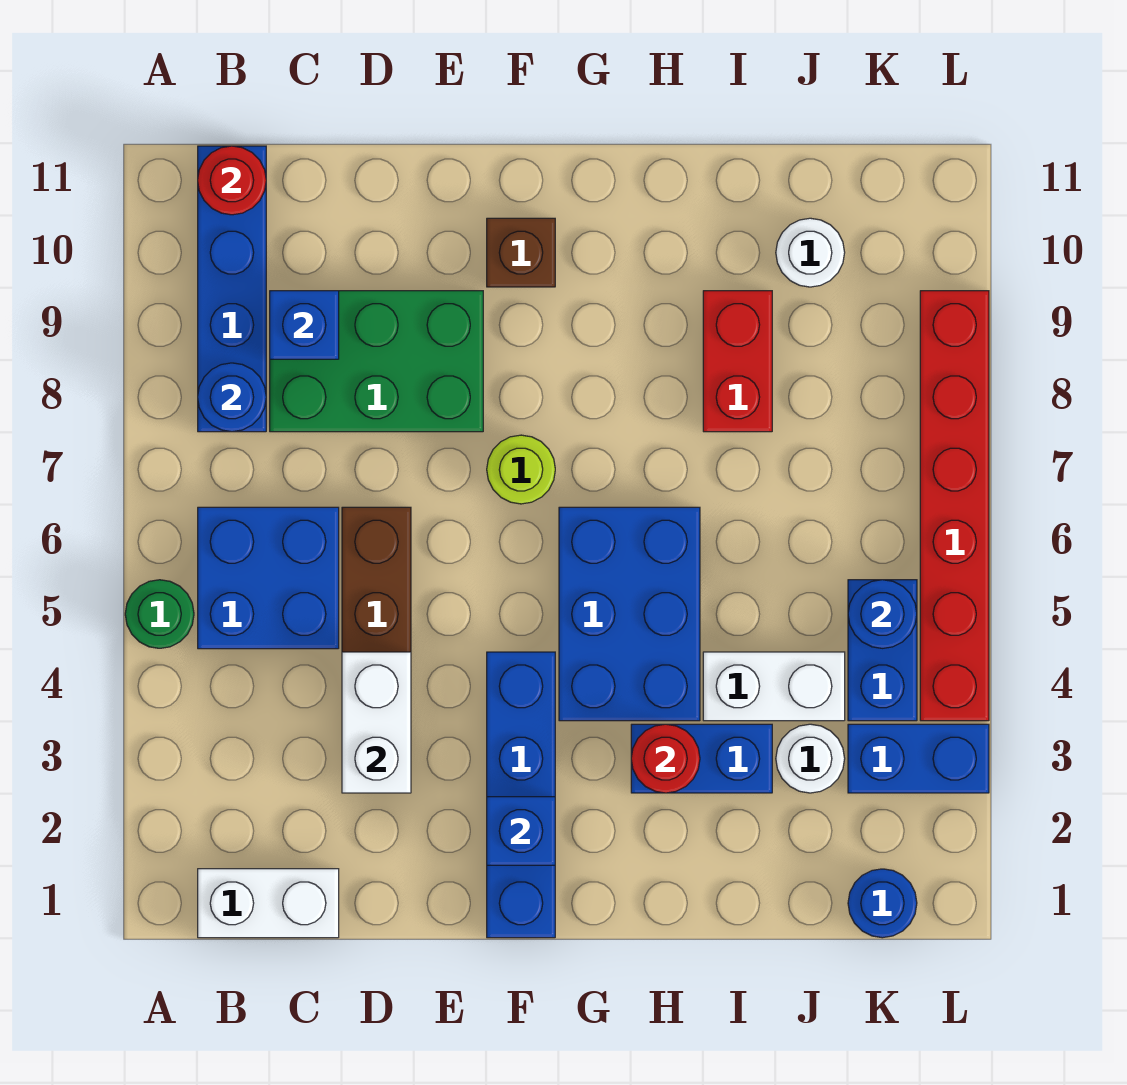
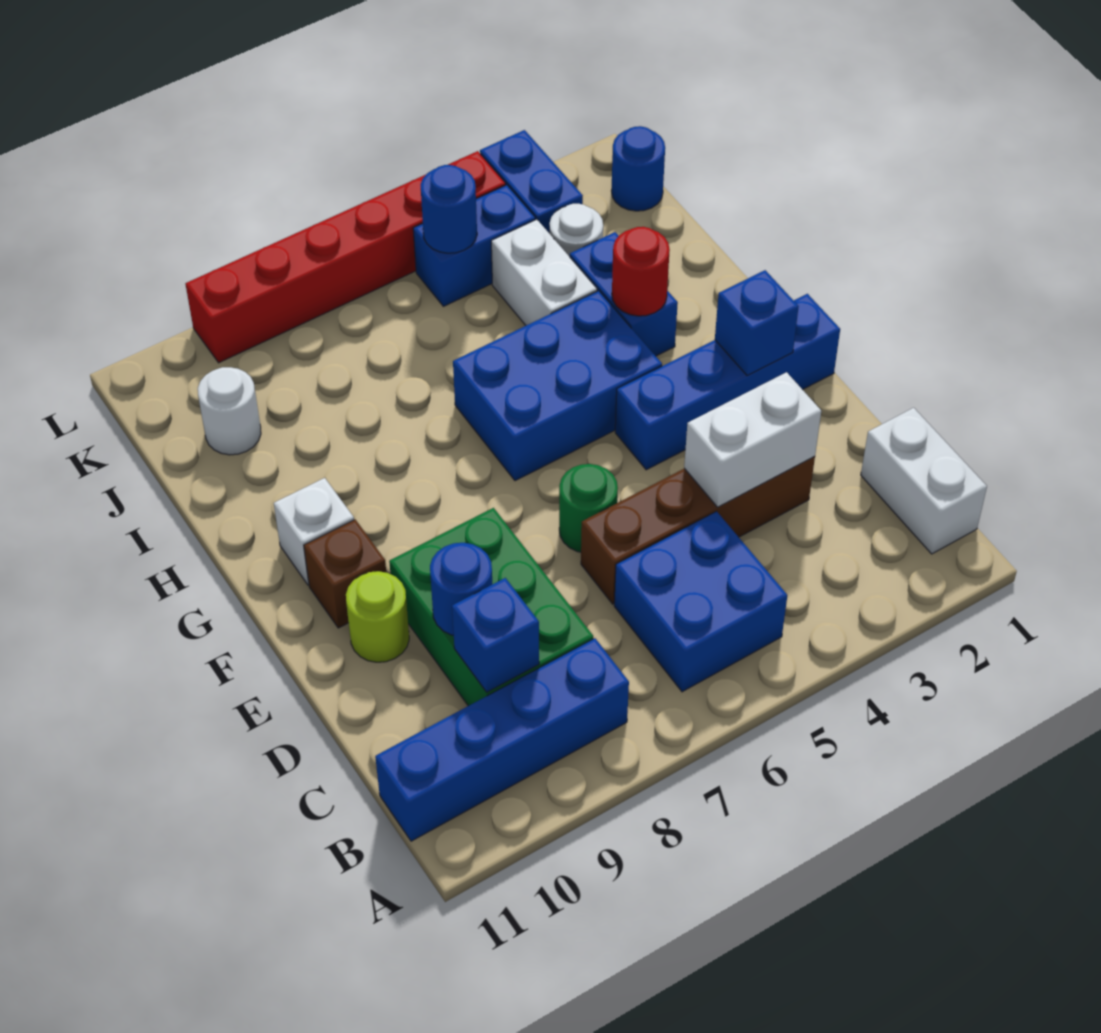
green round brick A5 level 1 -> green round brick E6 level 1
blue round brick B8 level 2 -> blue round brick D9 level 2
red round brick B11 level 2 -> none
lime round brick F7 level 1 -> lime round brick E10 level 1
none -> white brick G10 level 1
red brick I8:I9 level 1 -> none

